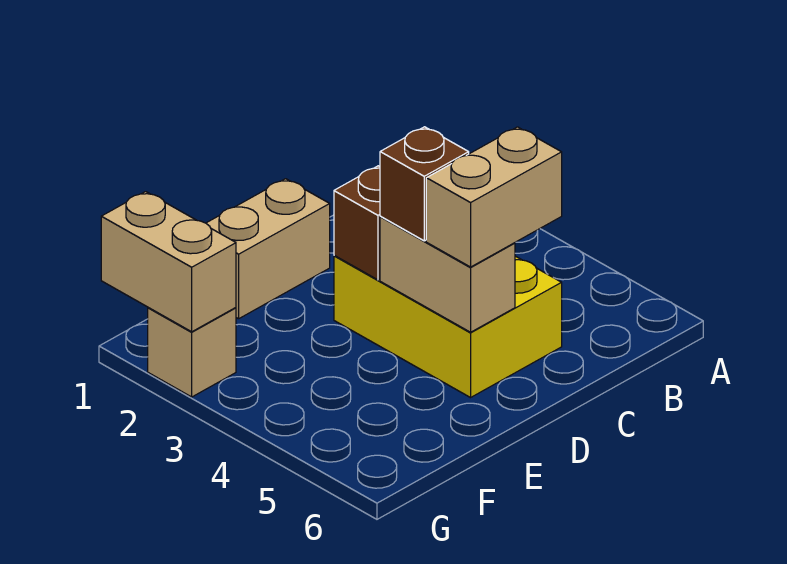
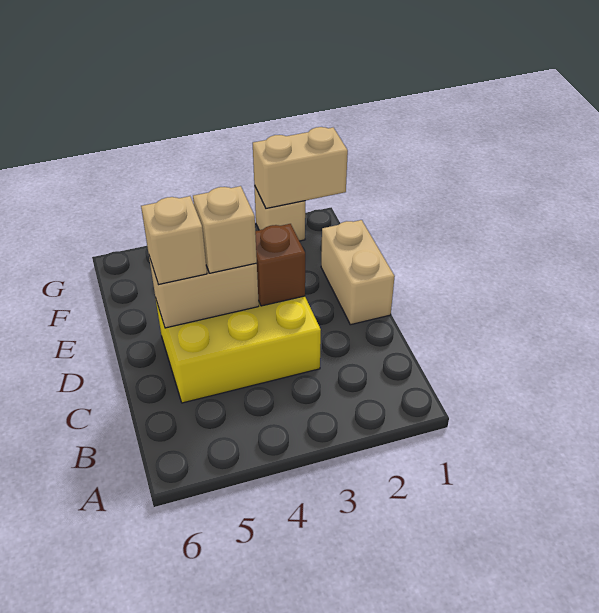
tan brick C5:D5 level 3 -> tan brick D5 level 3
brown brick D4 level 3 -> tan brick D4 level 3

